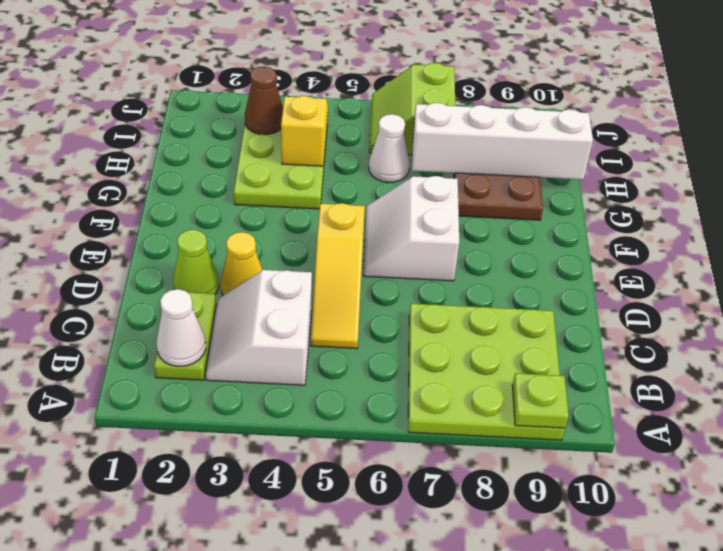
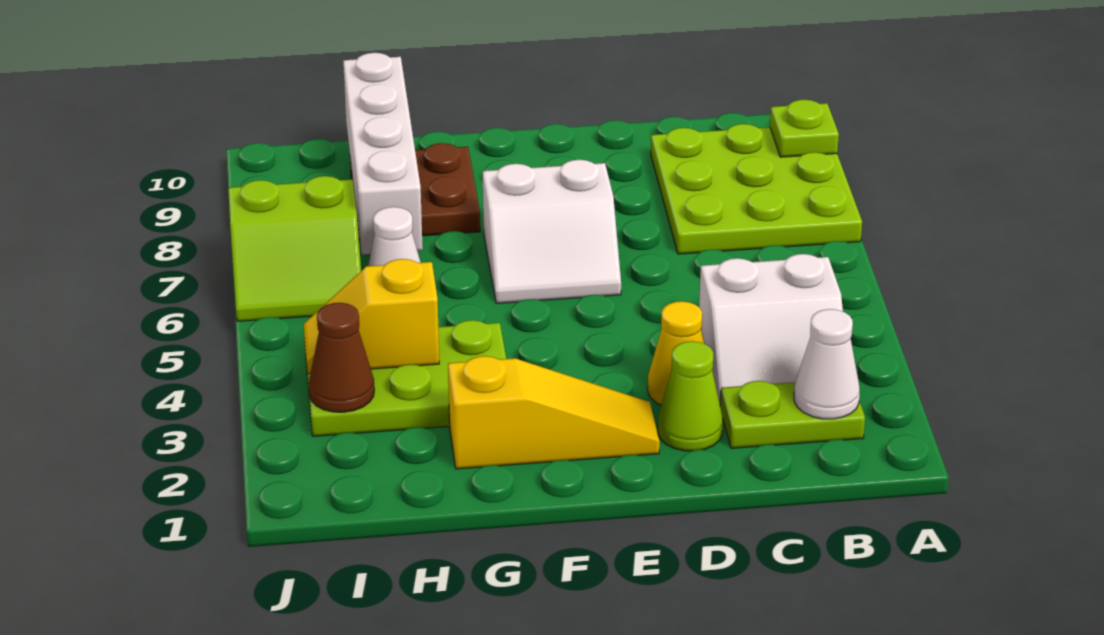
yellow slope C5:E5 level 1 top E -> yellow slope E2:G2 level 1 top G

